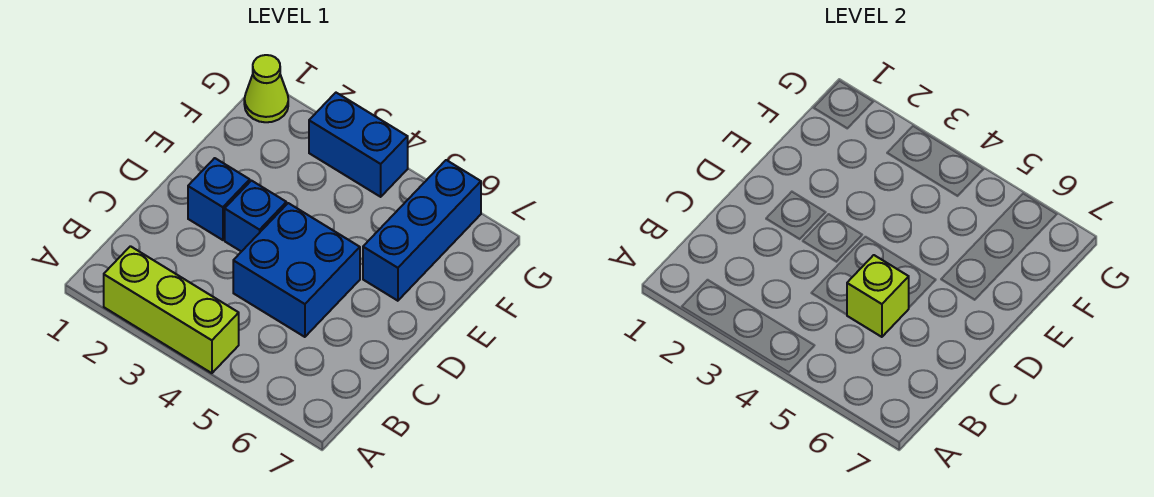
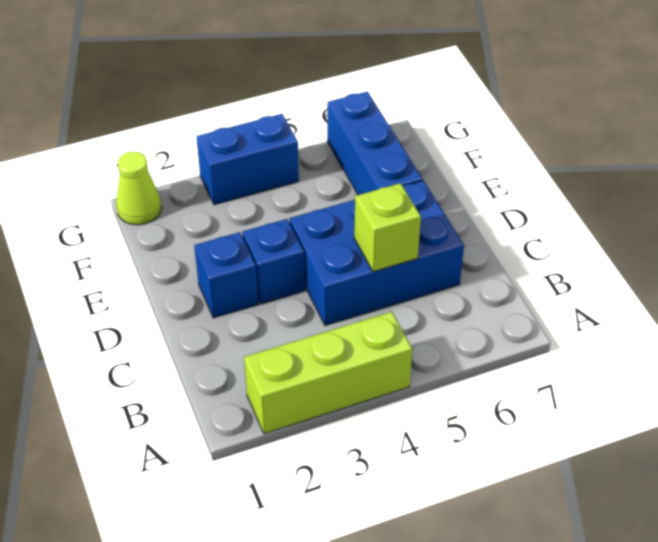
blue brick C4:D5 level 1 -> blue brick C4:D6 level 1

